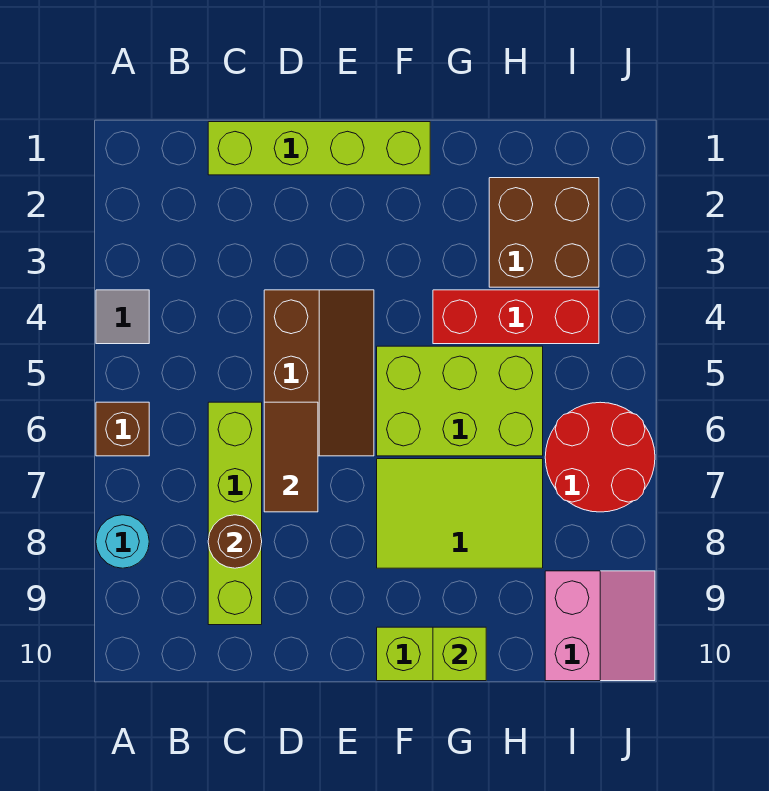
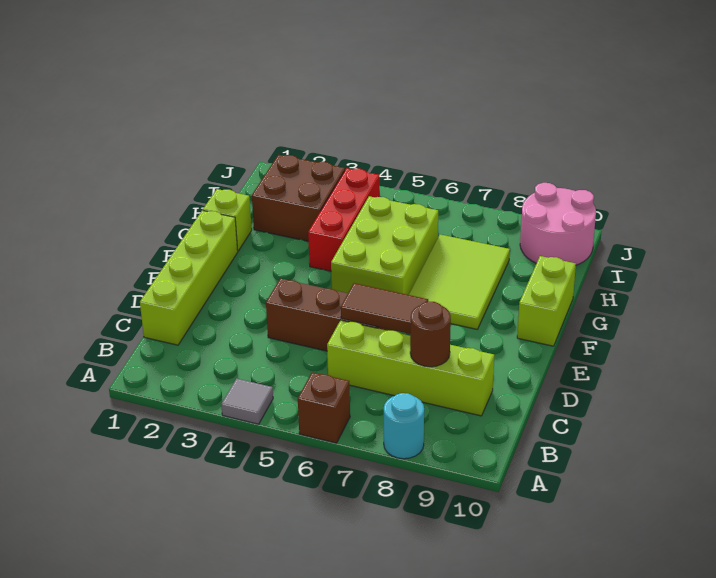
lime brick G10 level 2 -> lime brick G1 level 1
red round brick I6:J7 level 1 -> none
pink slope I9:J10 level 1 top I -> pink round brick I9:J10 level 1

